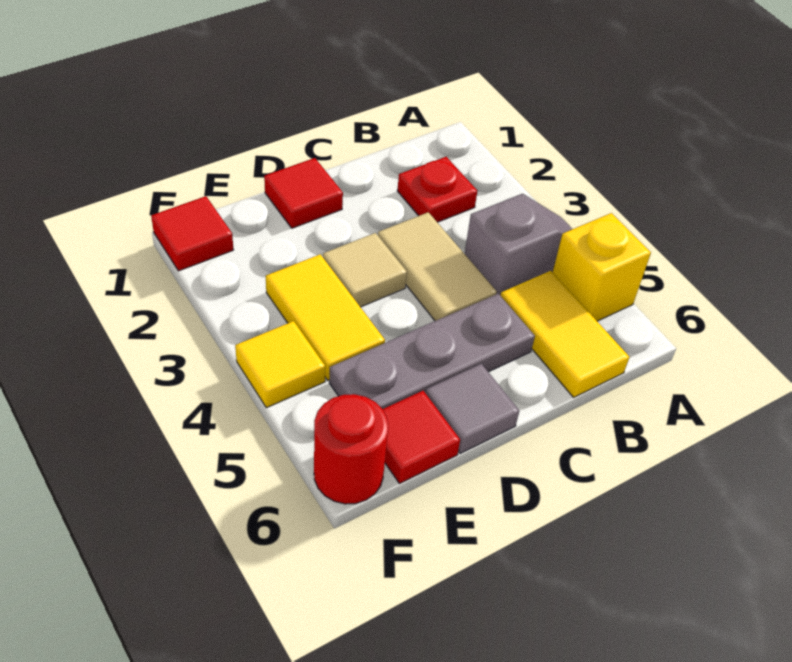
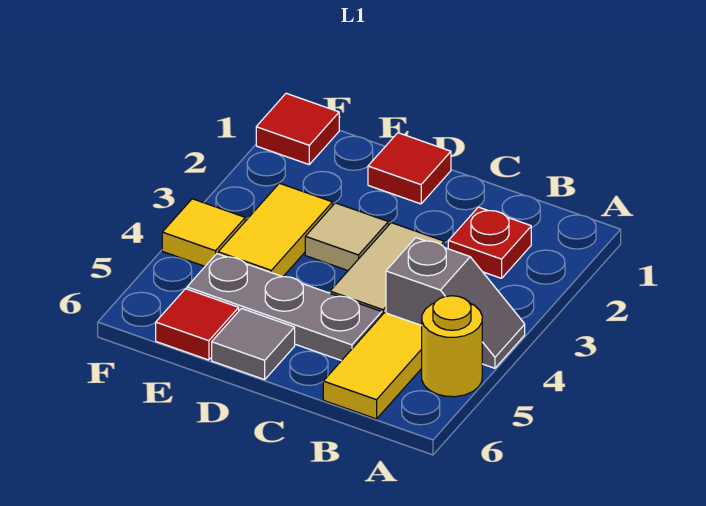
yellow brick A5 level 1 -> yellow round brick A5 level 1
red round brick F6 level 1 -> none

